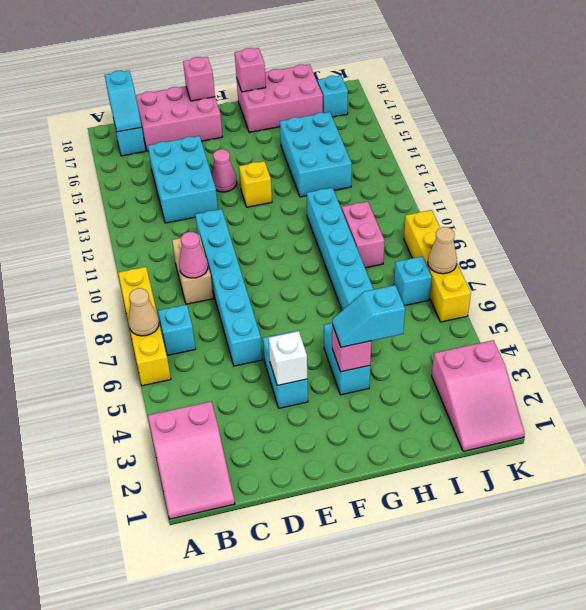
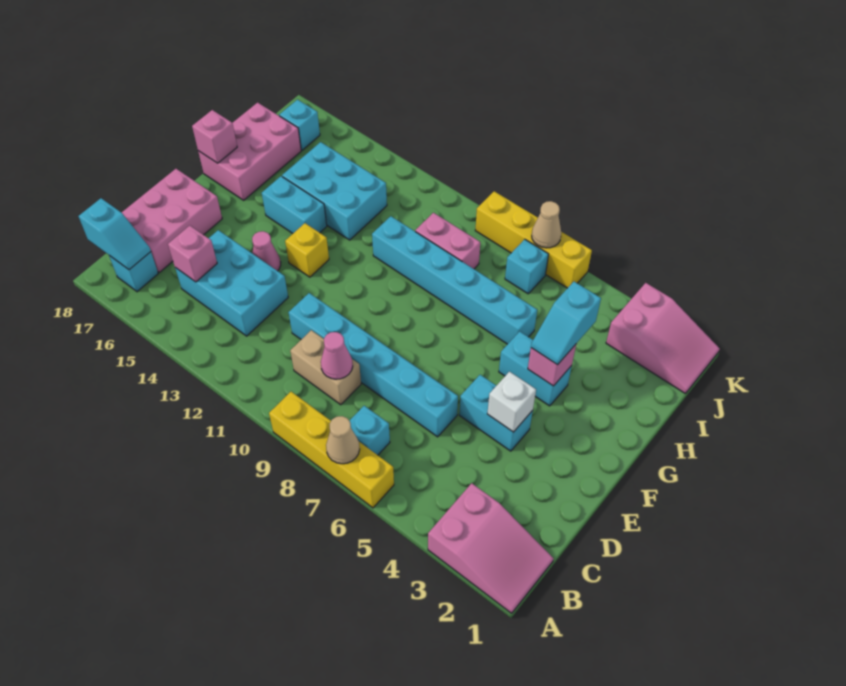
pink brick E18 level 2 -> pink brick C15 level 2
none -> cyan brick G14:G15 level 1

